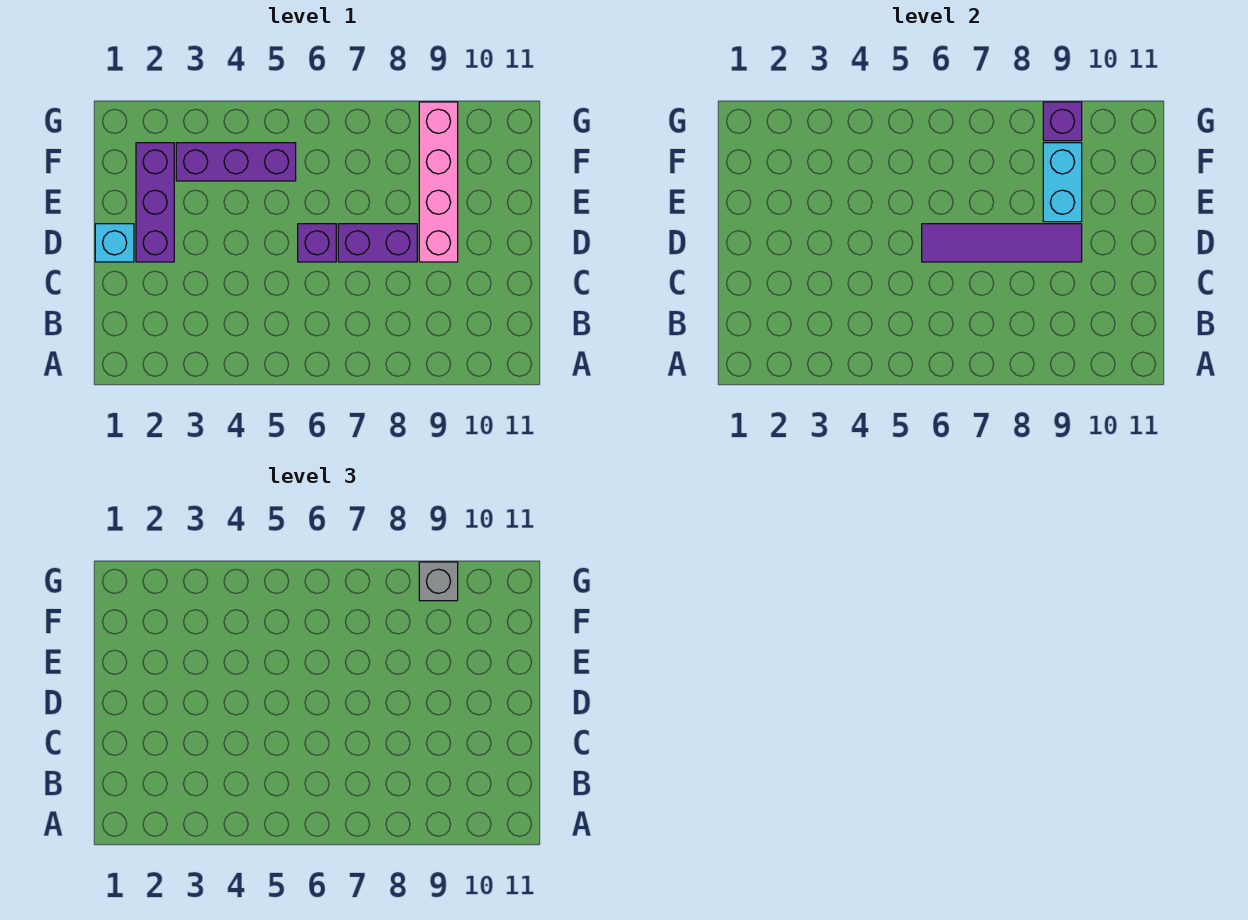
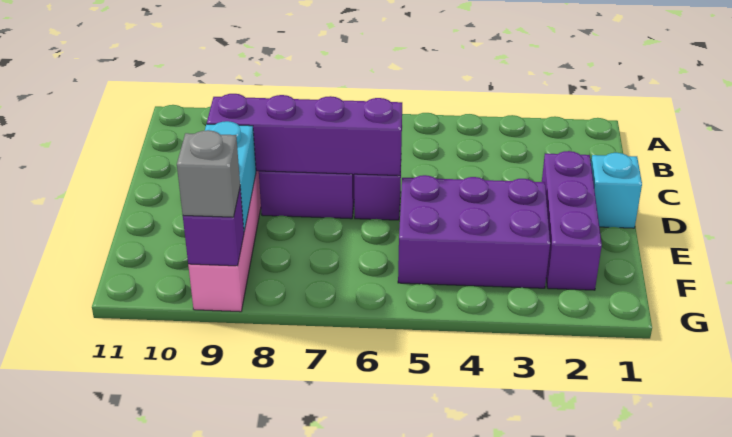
purple tile D6:D9 level 2 -> purple brick D6:D9 level 2
purple brick F3:F5 level 1 -> purple brick E3:F5 level 1

